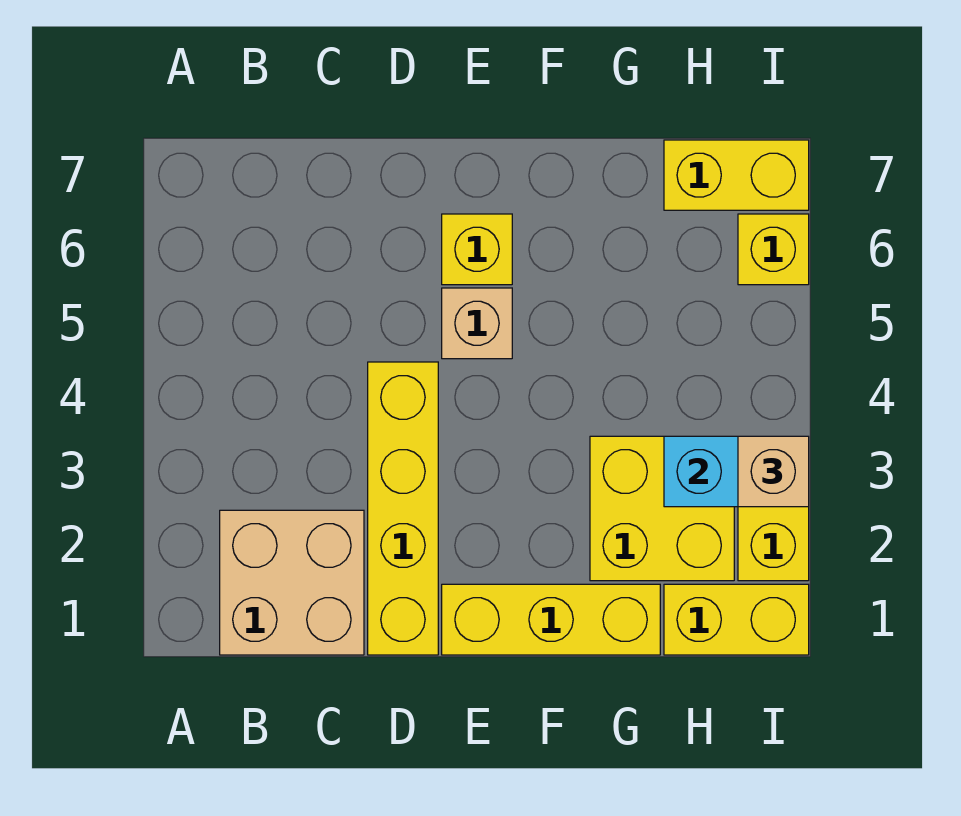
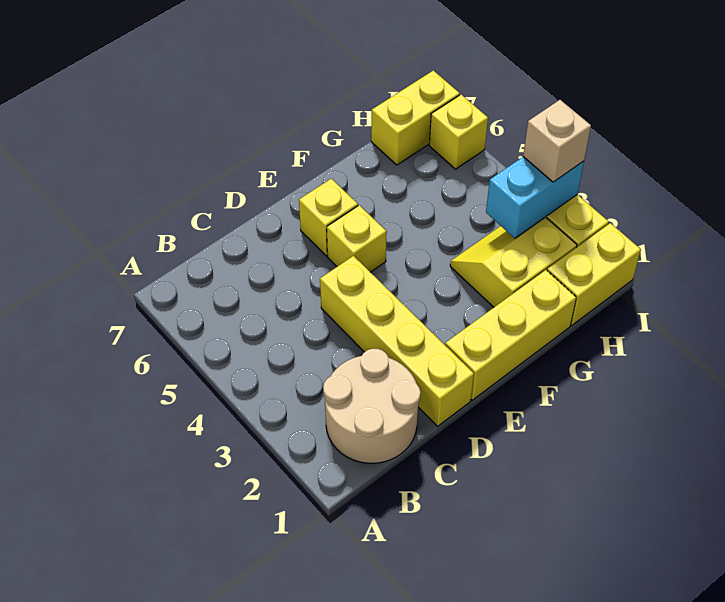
tan brick B1:C2 level 1 -> tan round brick B1:C2 level 1
tan brick E5 level 1 -> yellow brick E5 level 1
yellow brick G2:H3 level 1 -> yellow slope G2:H3 level 1 top 2

